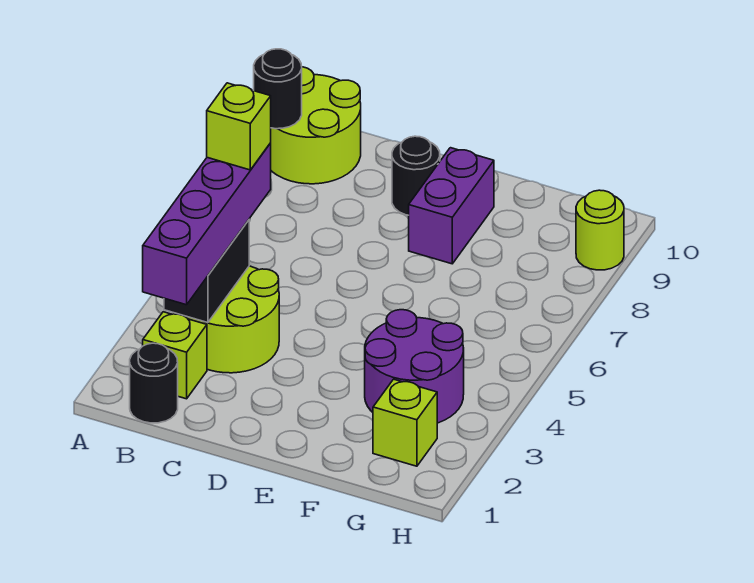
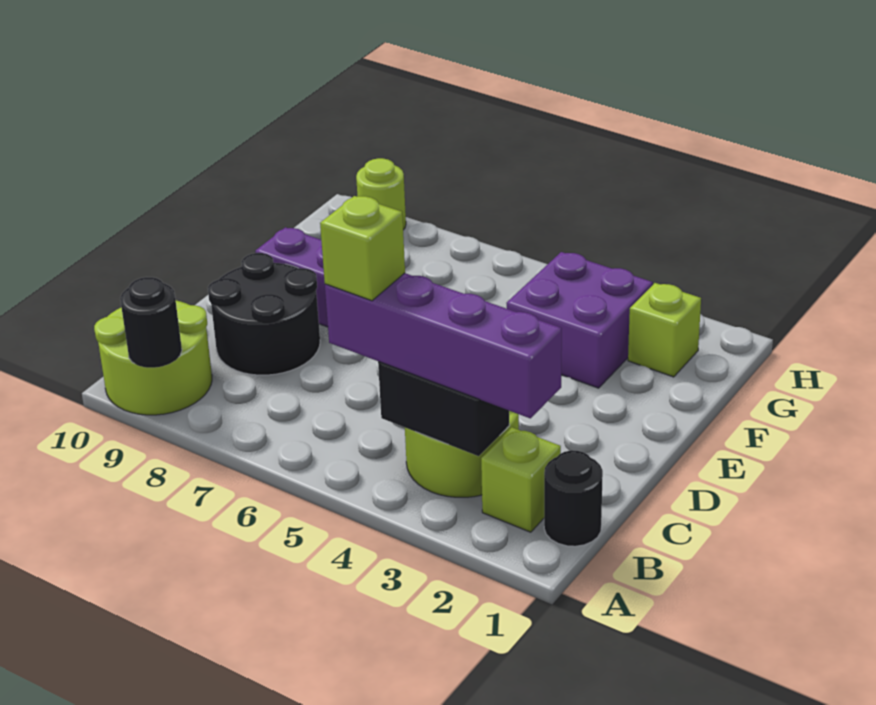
black round brick D9 level 1 -> black round brick C8:D9 level 1
purple round brick F3:G4 level 1 -> purple brick F3:G4 level 1

